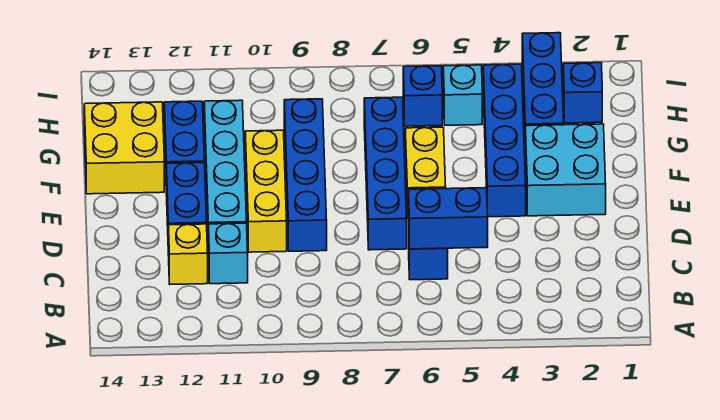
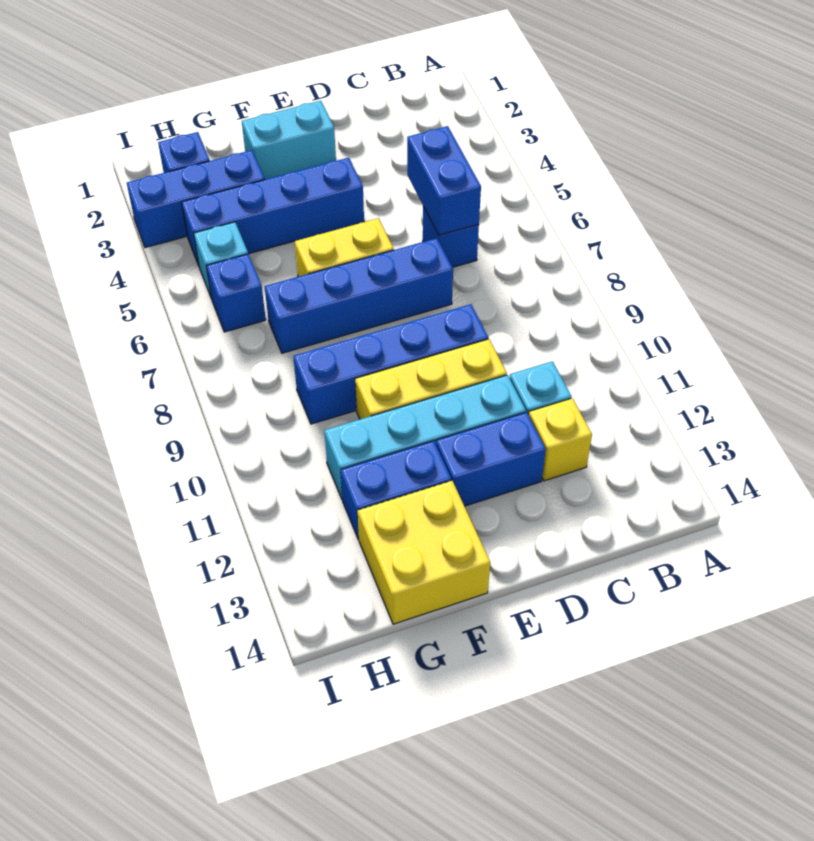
cyan brick E2:F3 level 1 -> cyan brick E2:F2 level 1

